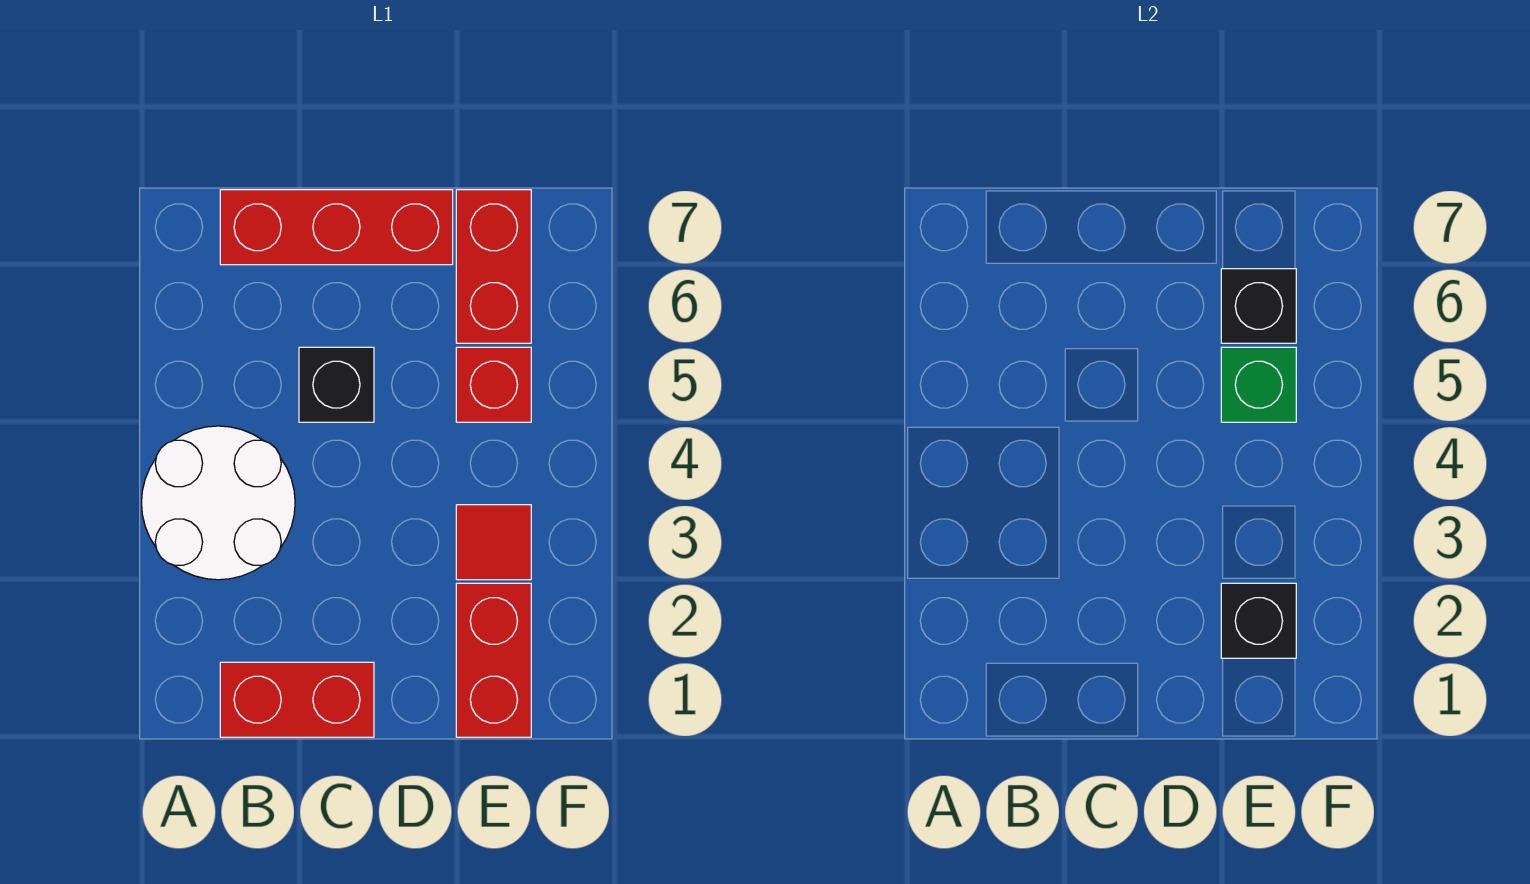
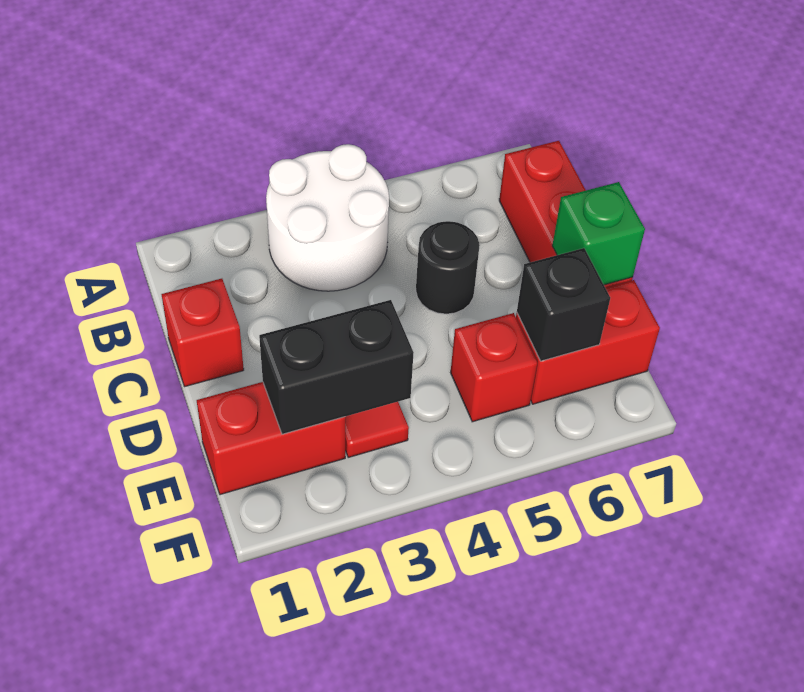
red brick B1:C1 level 1 -> red brick C1 level 1
black brick C5 level 1 -> black round brick C5 level 1
black brick E2 level 2 -> black brick E2:E3 level 2
green brick E5 level 2 -> green brick D7 level 2

